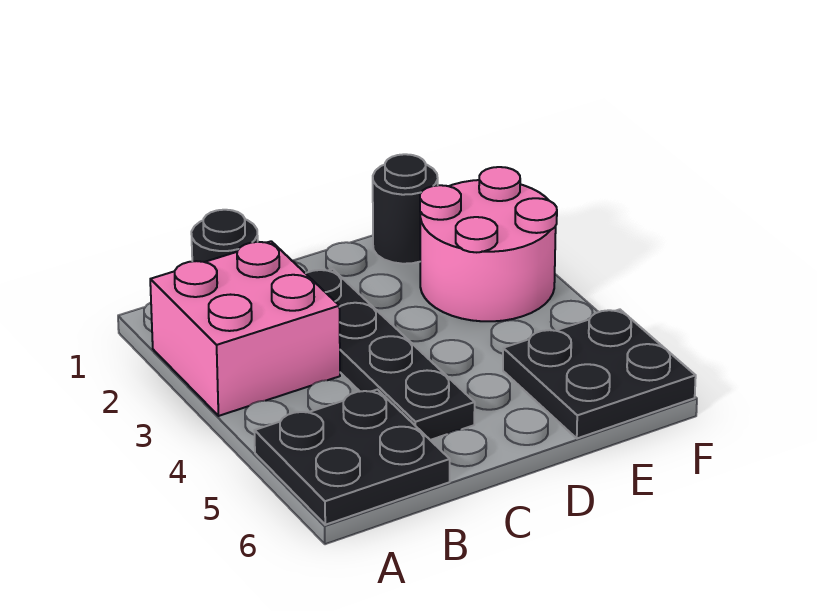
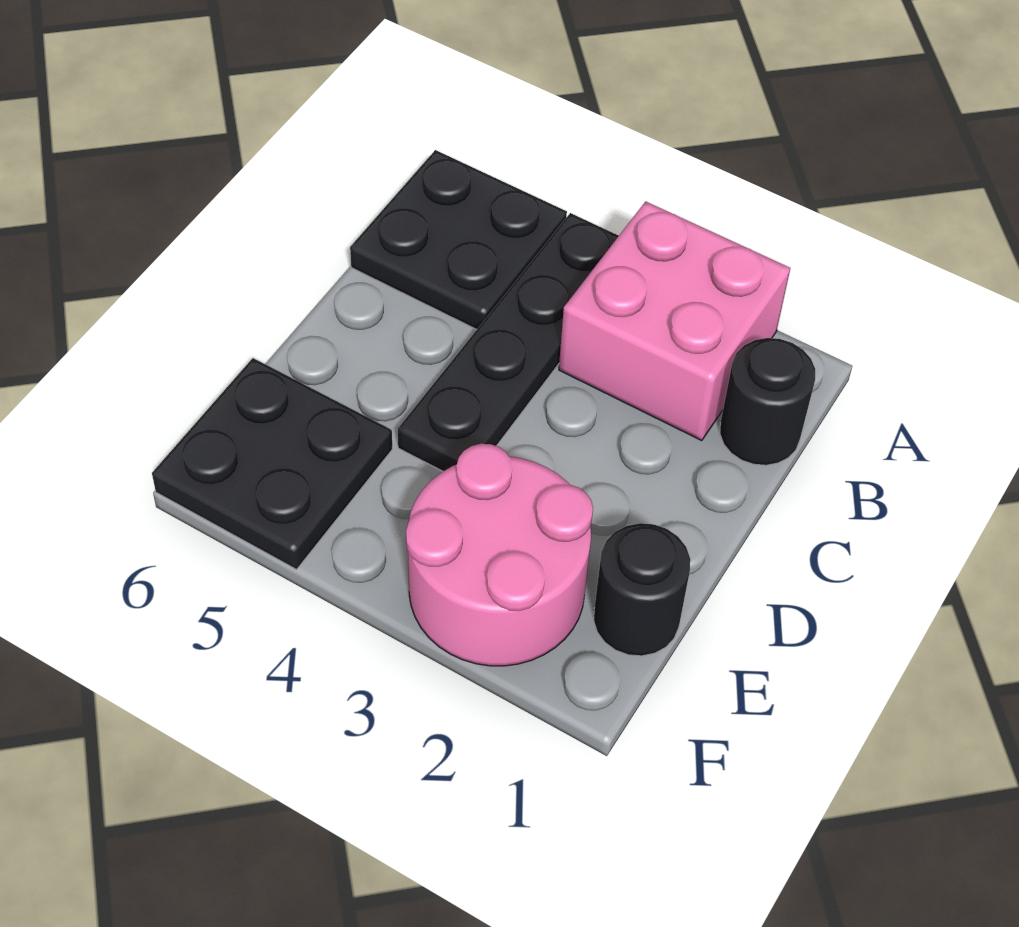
black plate C2:C5 level 1 -> black plate A4:D4 level 1

